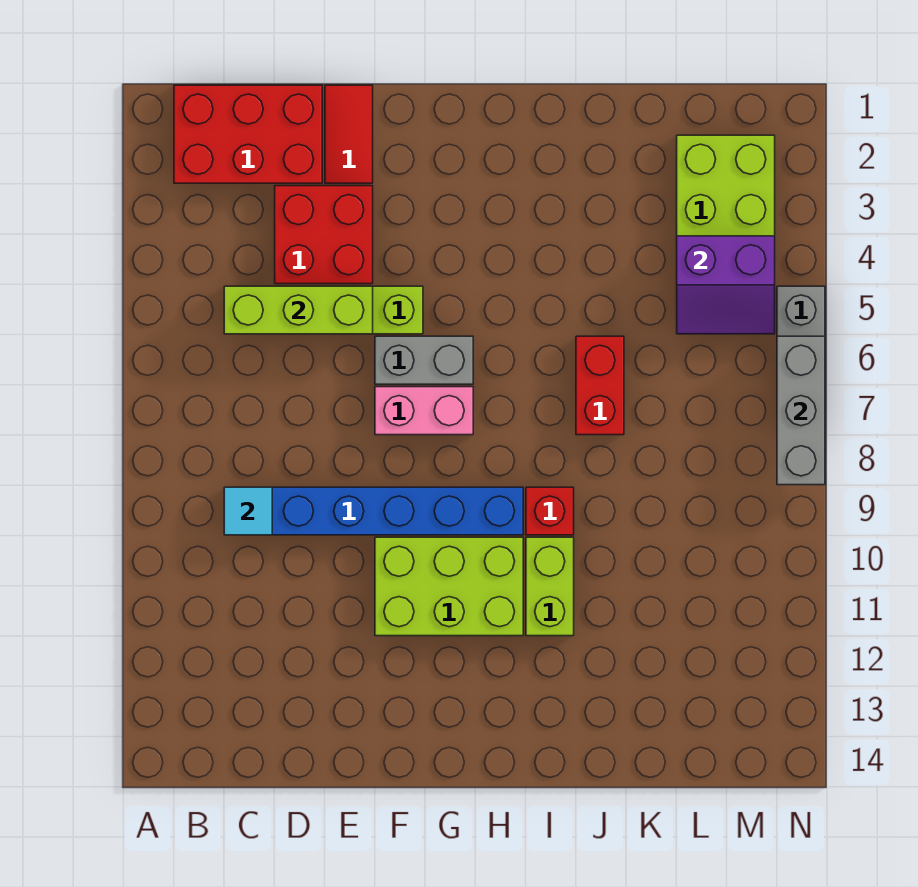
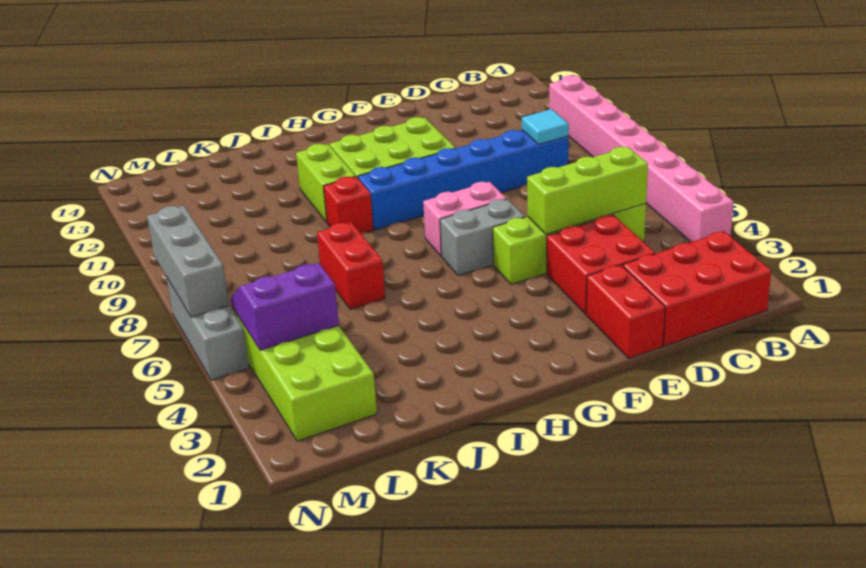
none -> pink brick A4:A11 level 1
red tile E1:E2 level 1 -> red brick E1:E2 level 1

